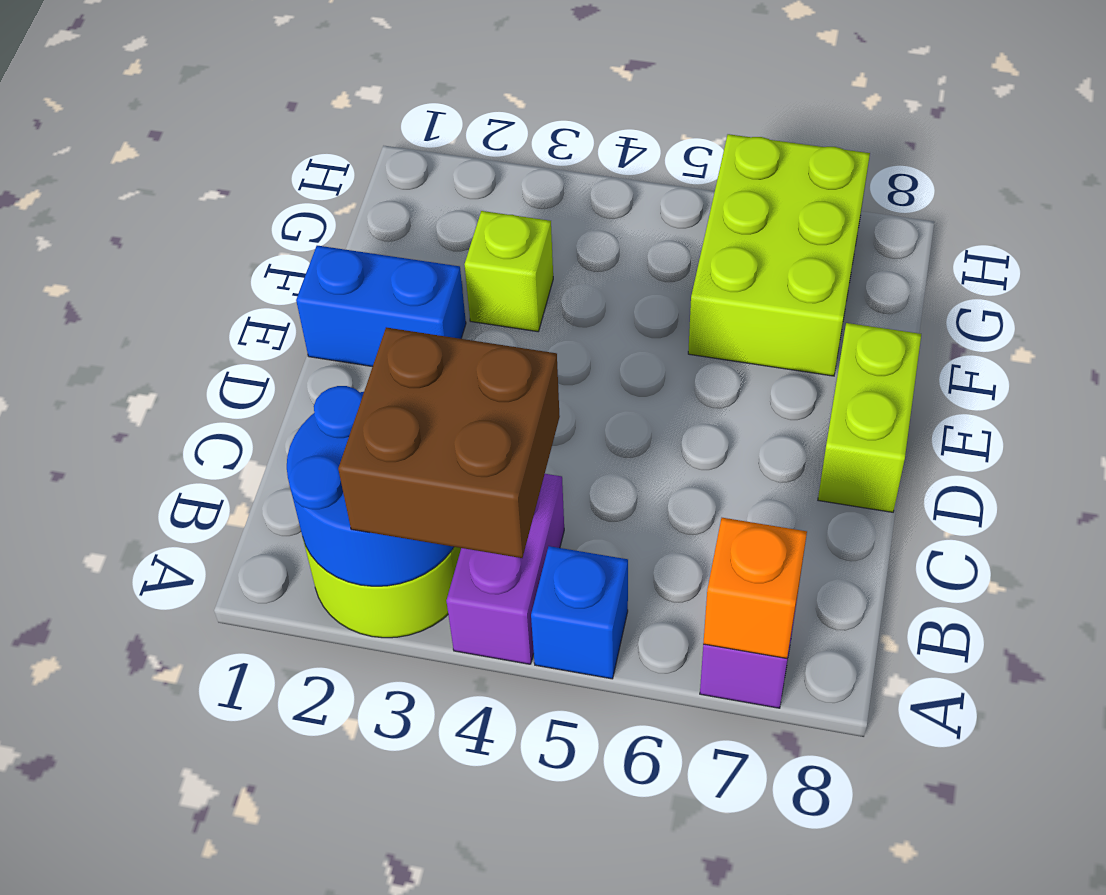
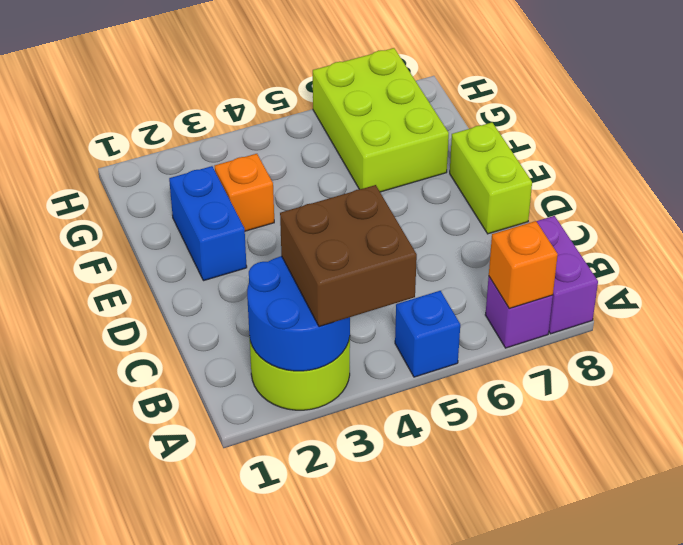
purple brick A4:B4 level 1 -> purple brick A8:B8 level 1
blue brick E1:E2 level 1 -> blue brick E2:F2 level 1
lime brick F3 level 1 -> orange brick F3 level 1

